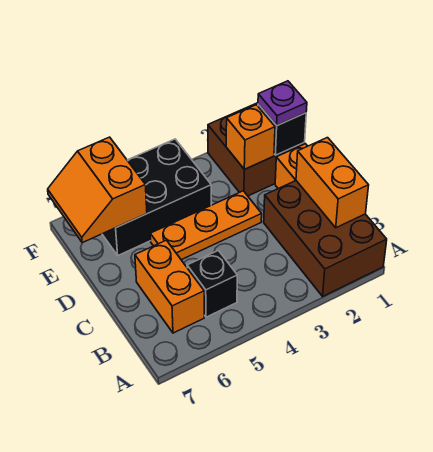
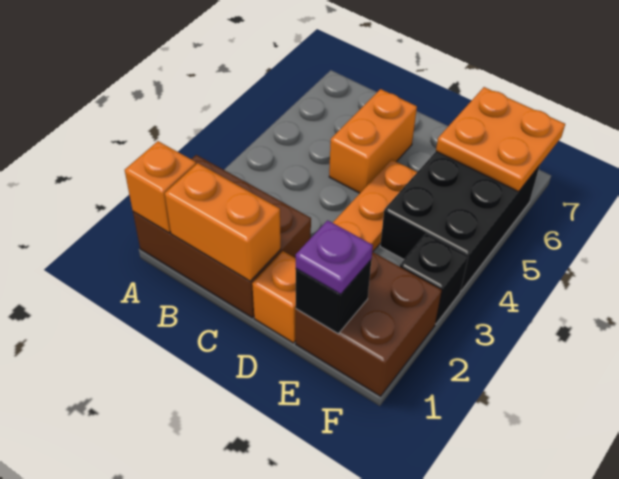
black brick B5 level 1 -> black brick F3 level 1
orange brick B6:C6 level 1 -> orange brick C5:C6 level 1
orange brick E2 level 2 -> orange brick A1 level 2
orange slope E6:F7 level 2 top 6 -> orange plate E6:F7 level 2

